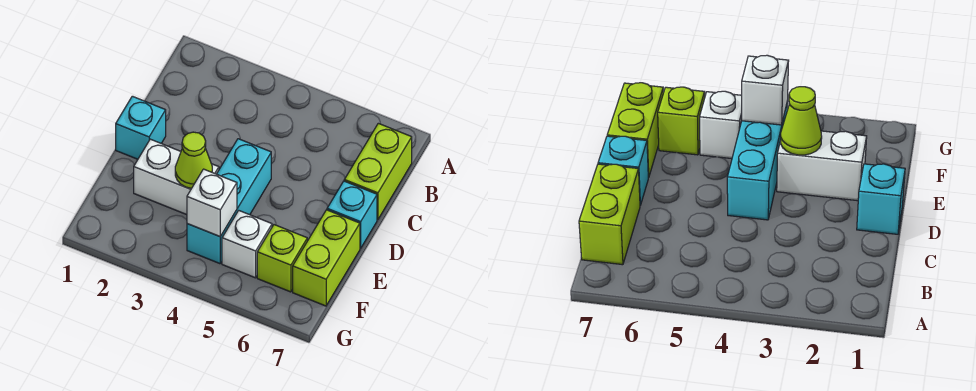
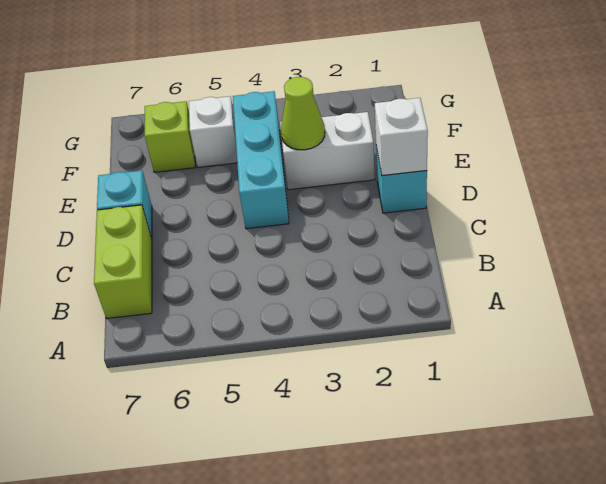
lime brick E7:F7 level 1 -> none
white brick F4 level 2 -> white brick D1 level 2

